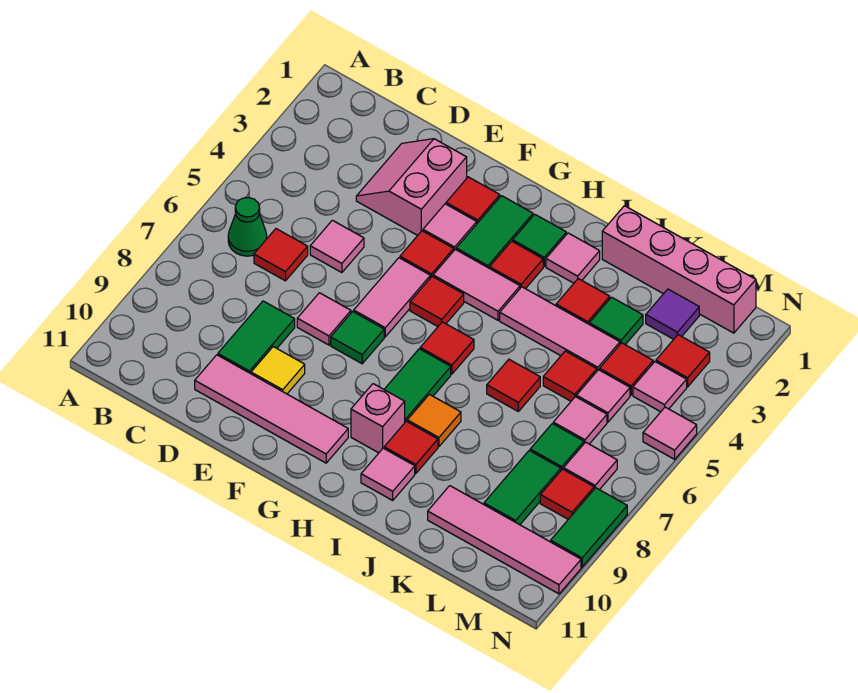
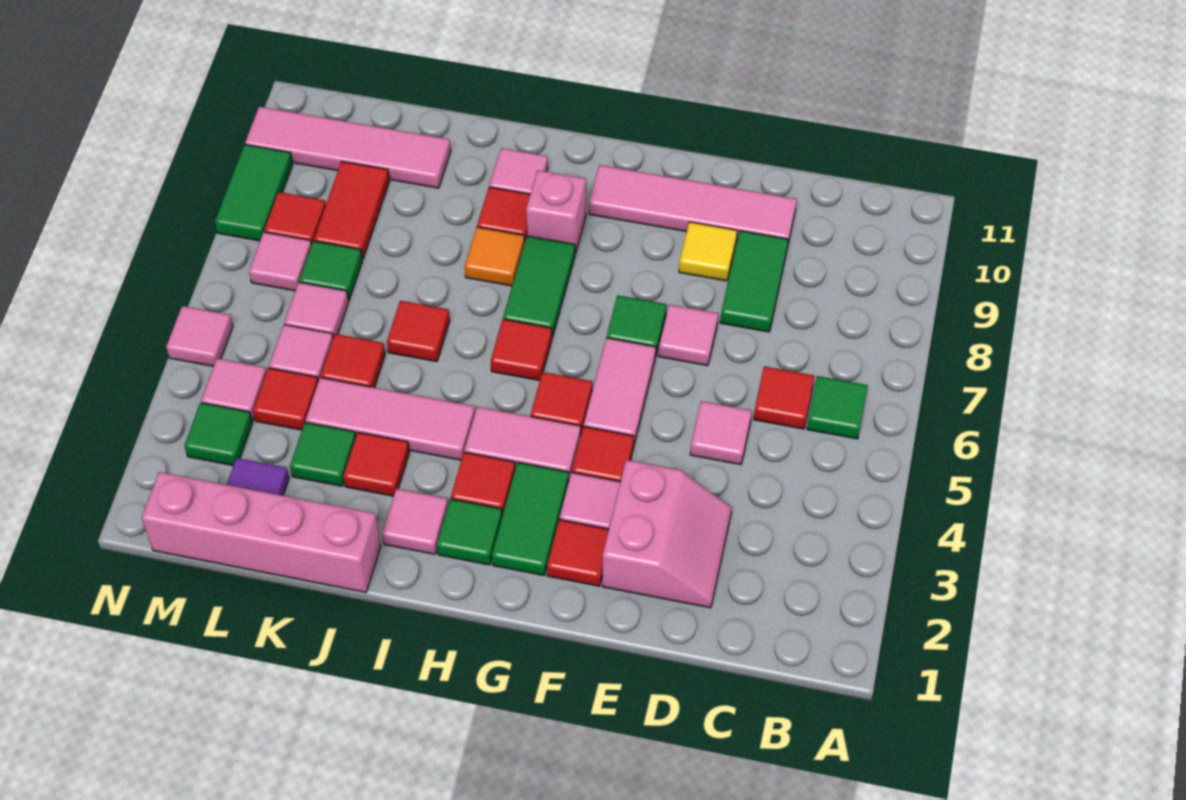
green cone B6 level 1 -> green tile B6 level 1
green tile L8:L9 level 1 -> red tile L8:L9 level 1
red tile M3 level 1 -> green tile M3 level 1

